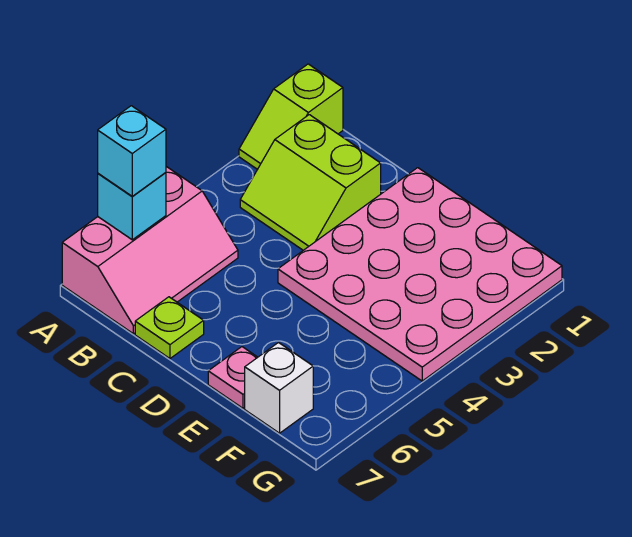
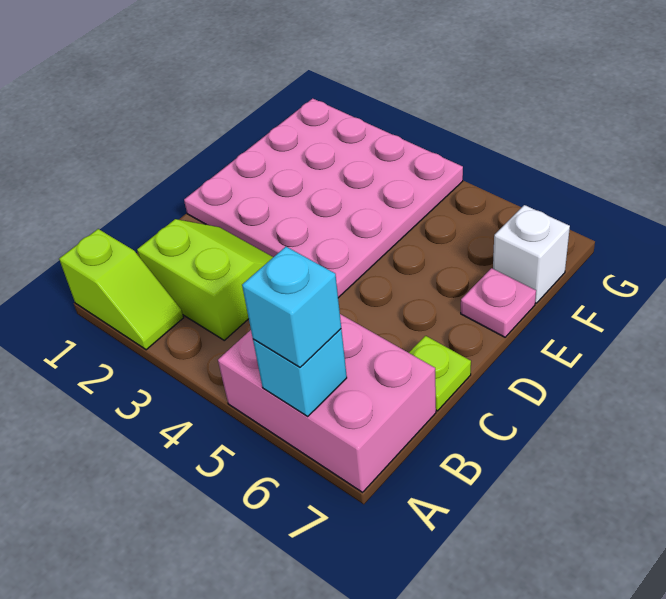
pink slope A5:B7 level 1 top A -> pink brick A5:B7 level 1
lime slope B2:C3 level 1 top 2 -> lime slope B2:C3 level 1 top B

